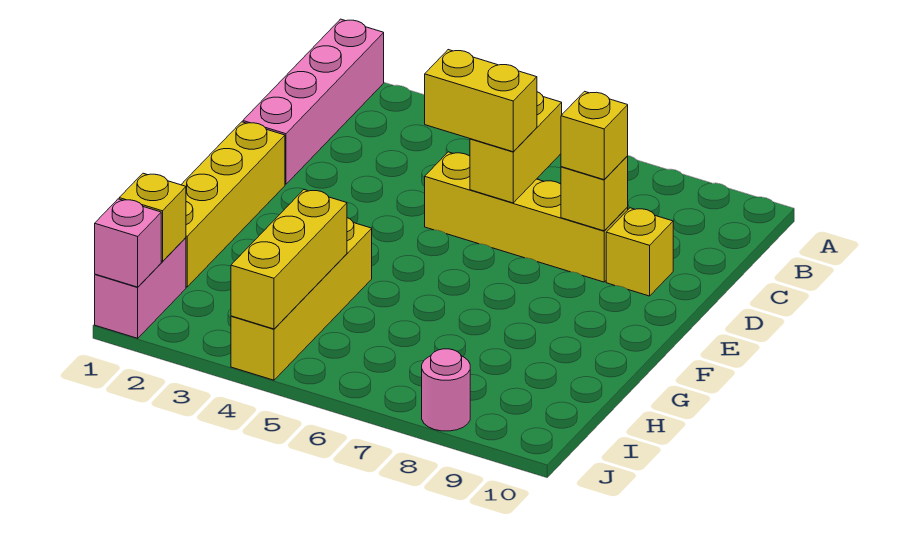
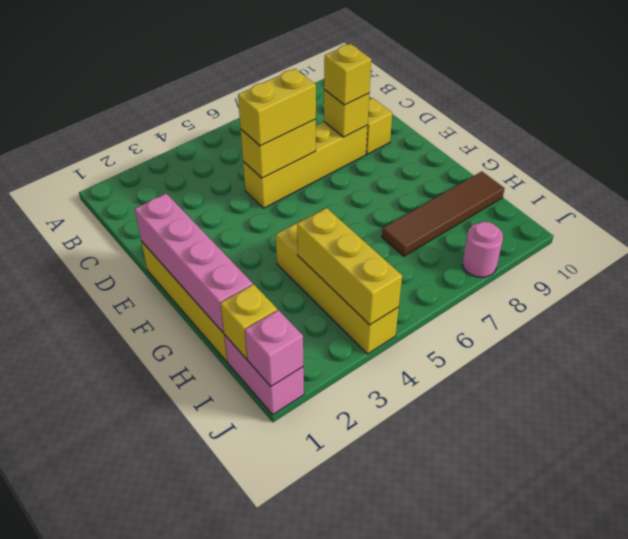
pink brick A1:D1 level 1 -> pink brick E1:H1 level 2
yellow brick C6:D6 level 2 -> yellow brick D5:D6 level 2
none -> brown tile H7:H10 level 1

